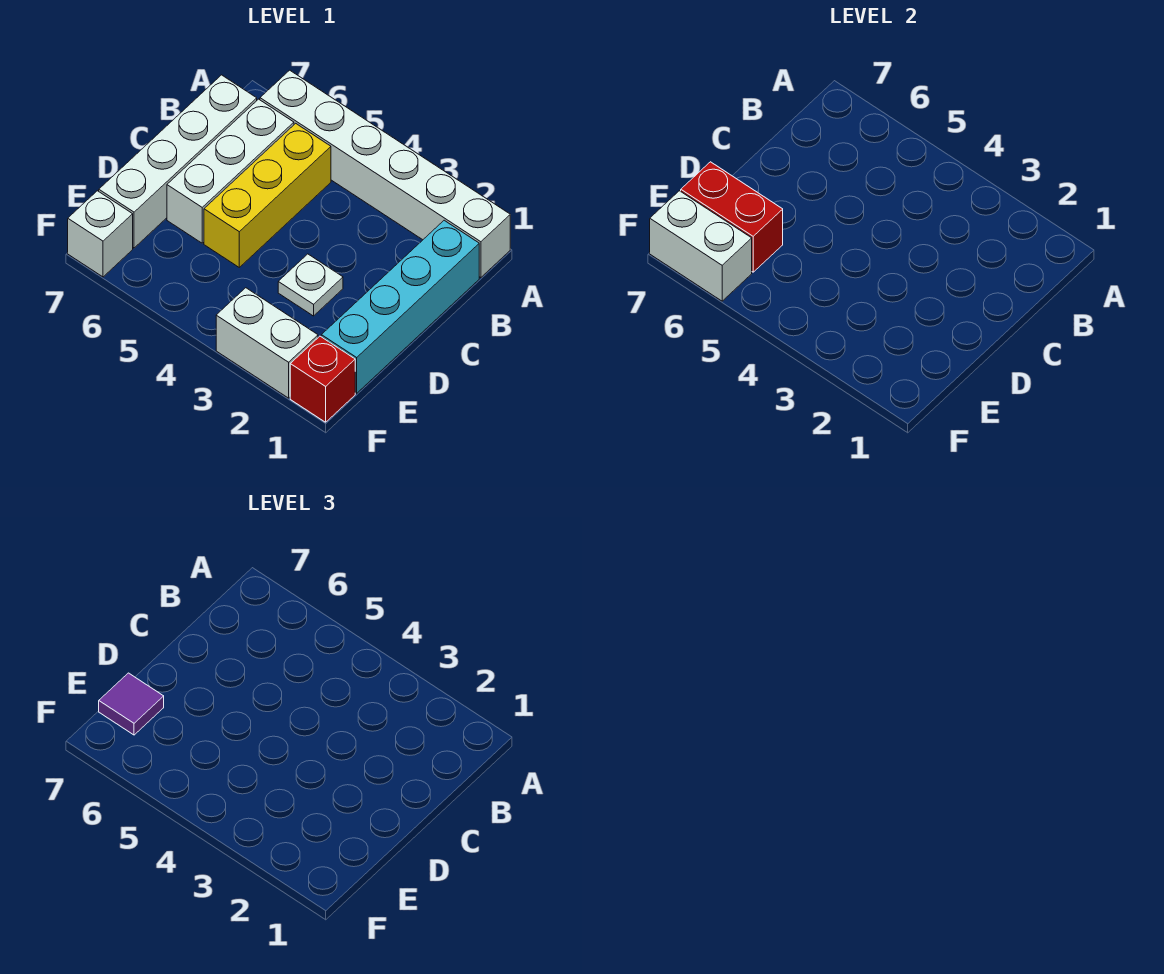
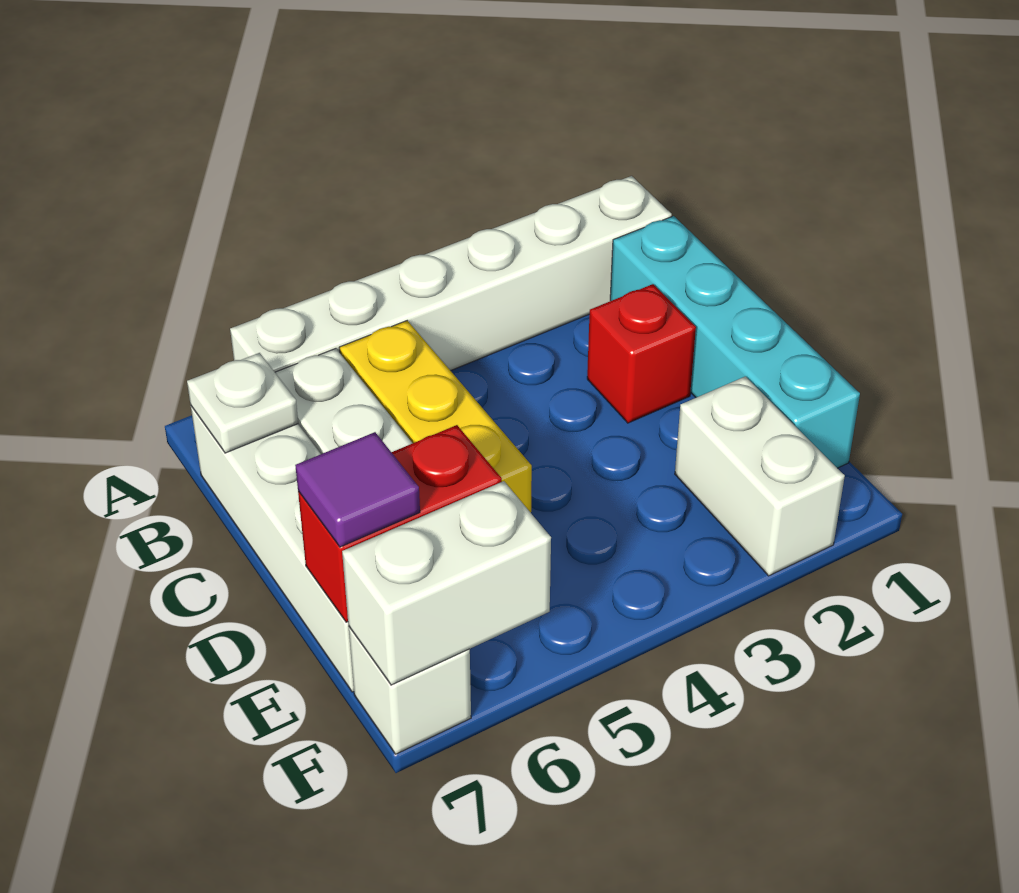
white plate D3 level 1 -> white plate B7 level 2
red brick F1 level 1 -> red brick C2 level 1
white brick F2:F3 level 1 -> white brick E2:F2 level 1

